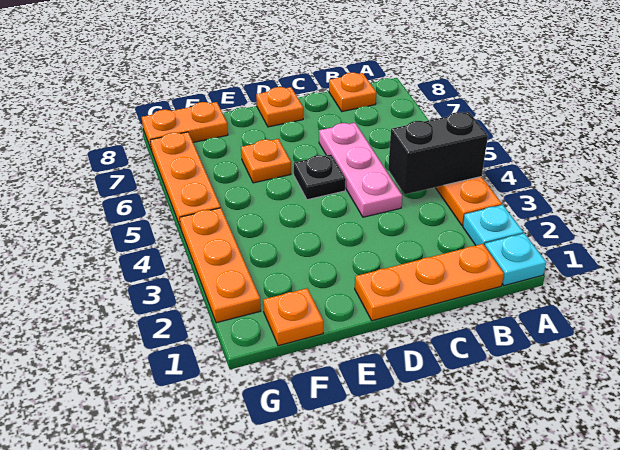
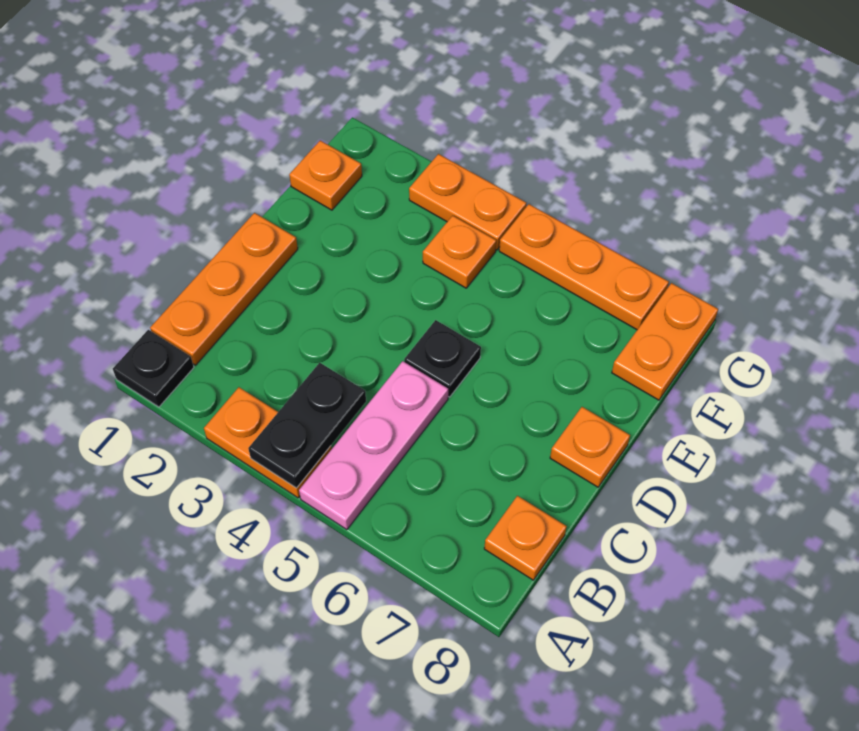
cyan plate A1 level 1 -> black plate A1 level 1
cyan plate A2 level 1 -> none
black brick A4:B4 level 2 -> black plate A4:B4 level 2
pink plate C4:C6 level 1 -> pink plate A5:C5 level 1
orange plate E6 level 1 -> orange plate F4 level 1
orange plate G2:G4 level 1 -> orange plate G3:G4 level 1

